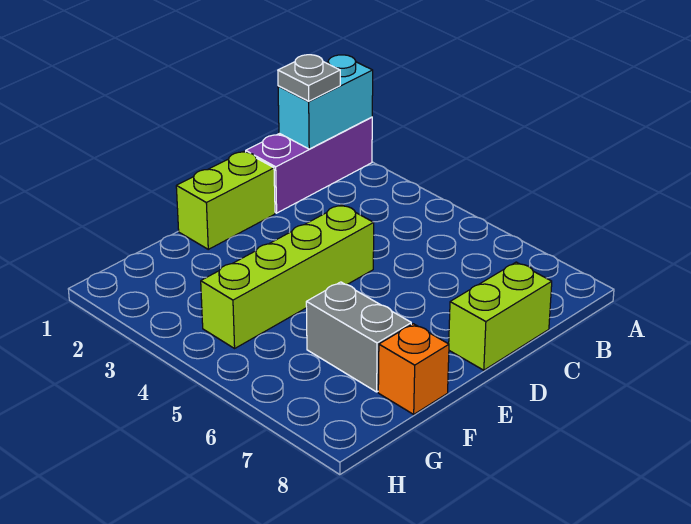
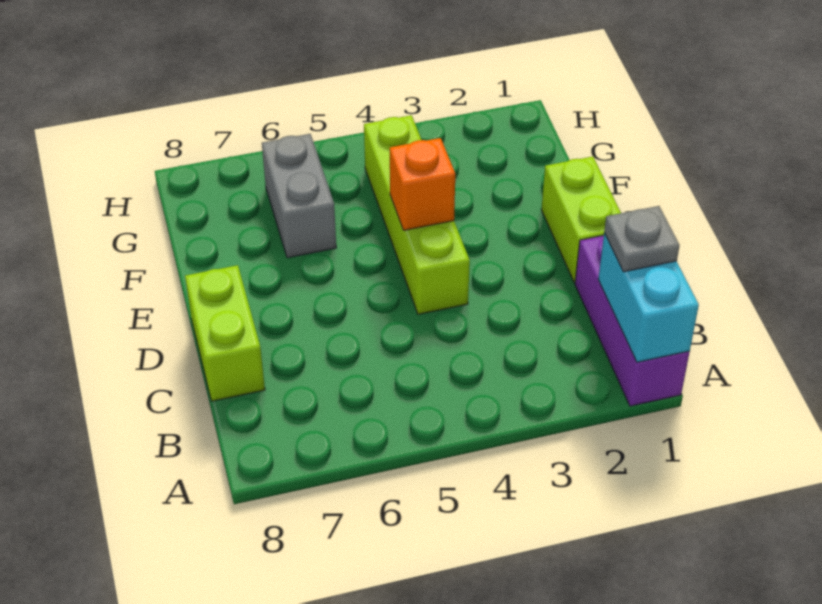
grey brick F6:F7 level 1 -> grey brick F6:G6 level 1
orange brick F8 level 1 -> orange brick E4 level 2

